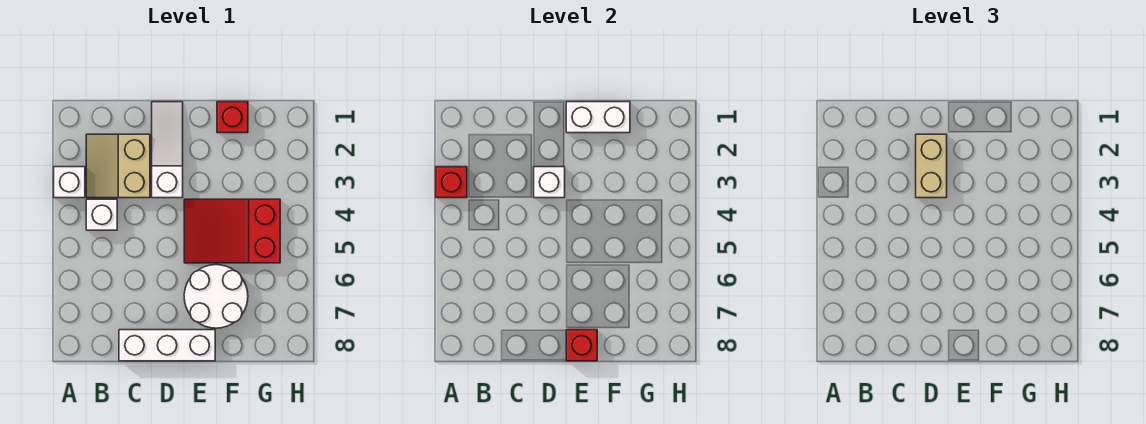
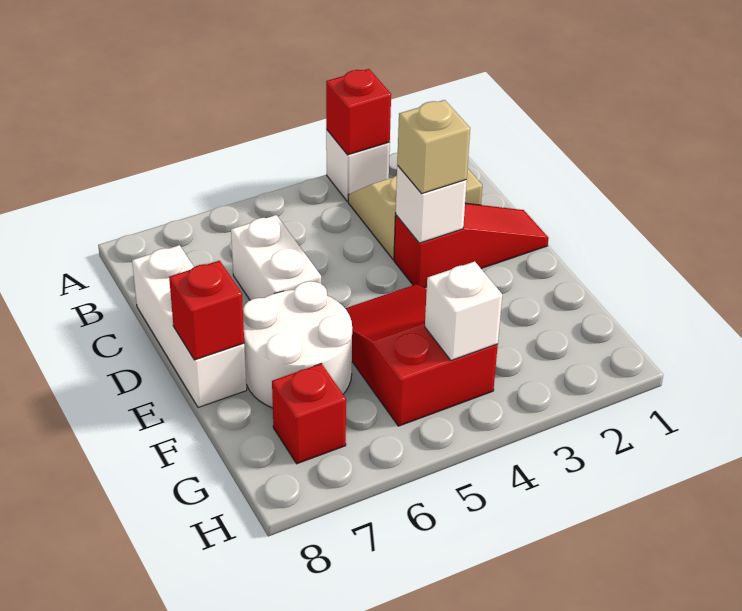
white brick B4 level 1 -> white brick G4 level 2
white slope D1:D3 level 1 top 3 -> red slope D1:D3 level 1 top 3
tan brick D2:D3 level 3 -> tan brick D3 level 3
white brick E1:F1 level 2 -> white brick C6:D6 level 1
red brick F1 level 1 -> red brick G7 level 1

